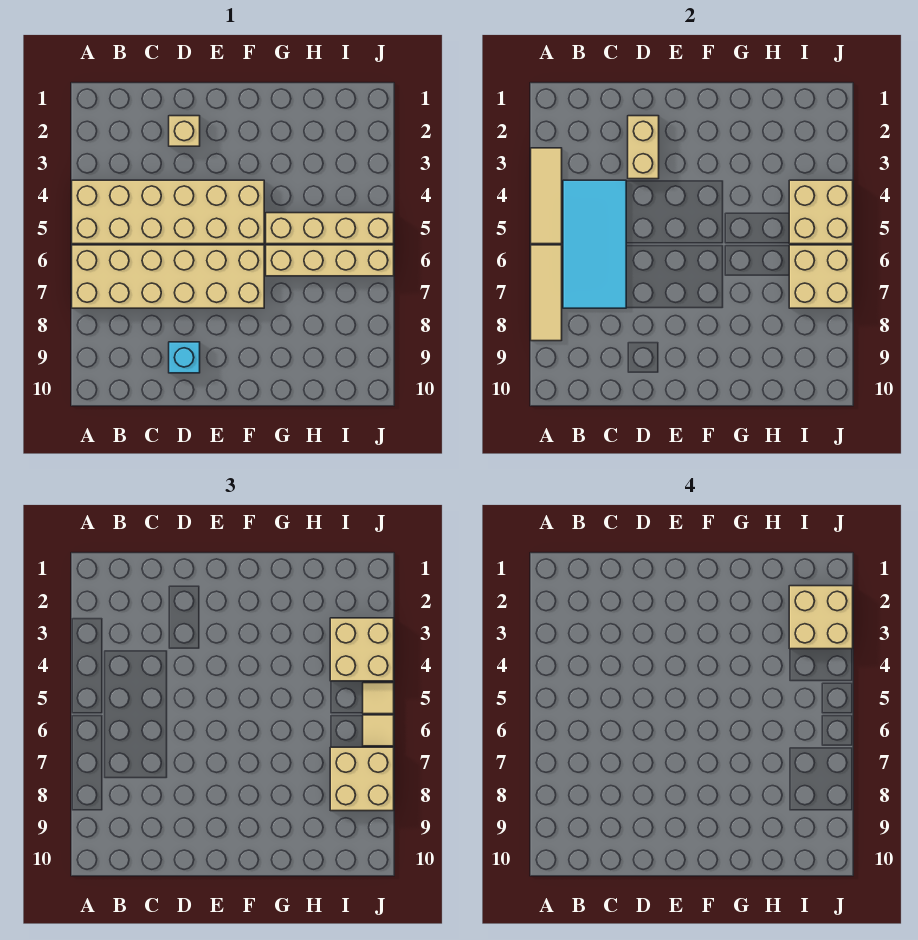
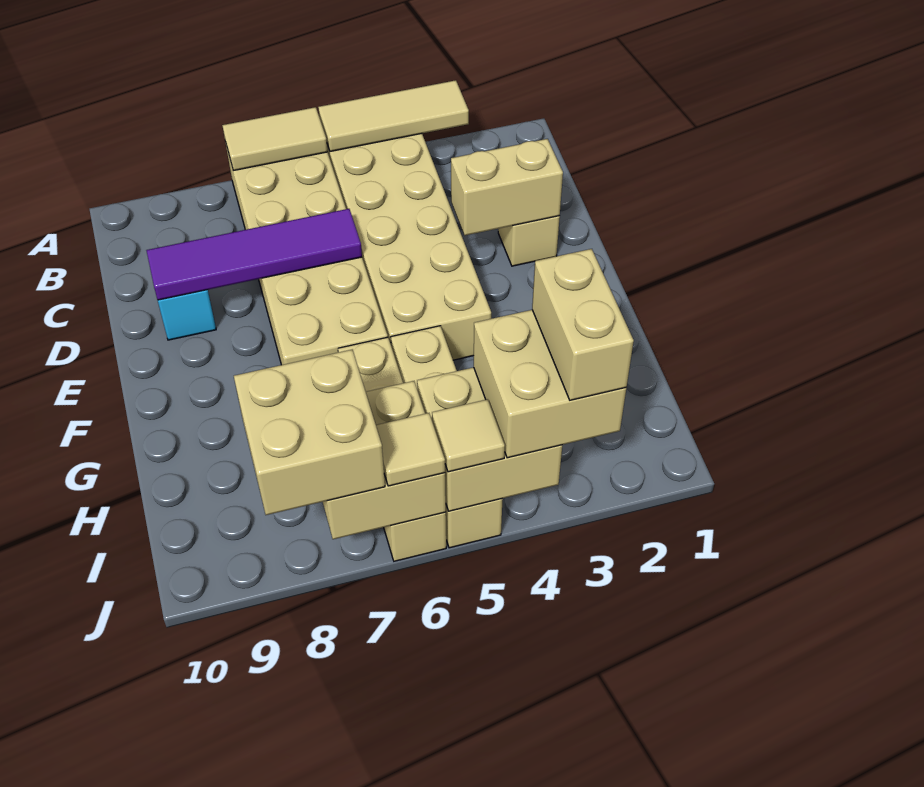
tan tile A6:A8 level 2 -> tan tile A6:A7 level 2
cyan tile B4:C7 level 2 -> none
none -> purple tile D6:D9 level 2
tan brick I2:J3 level 4 -> tan brick I3:J3 level 4

